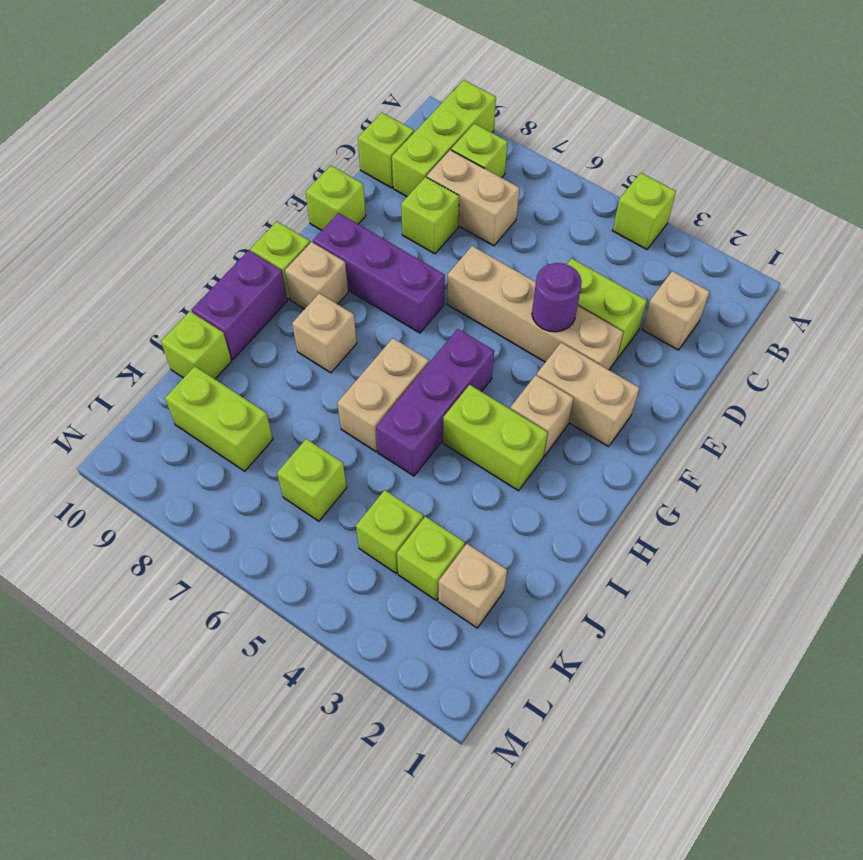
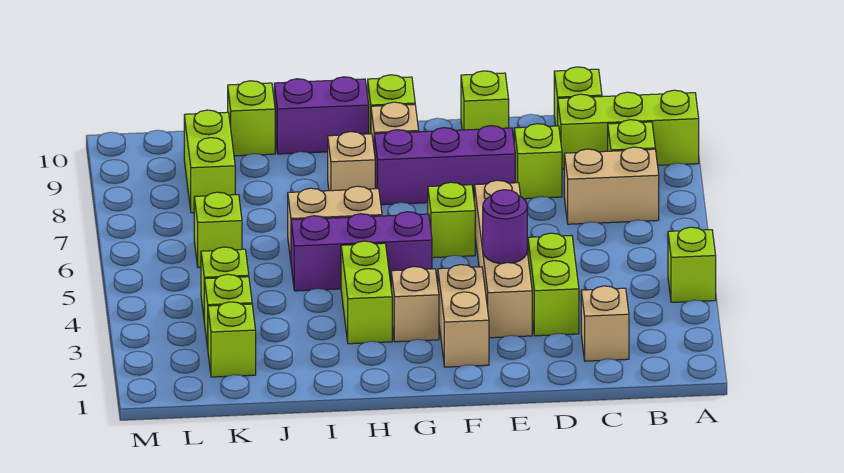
tan brick C7:C8 level 1 -> tan brick B7:C7 level 1
none -> lime brick F6 level 1
purple brick F7:F9 level 1 -> purple brick E8:G8 level 1
tan brick K2 level 1 -> lime brick K2 level 1

